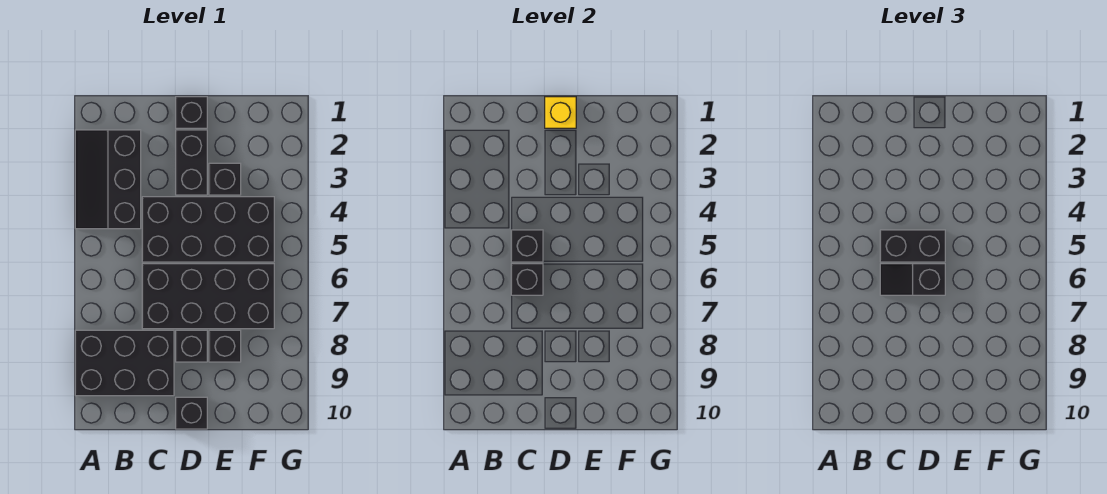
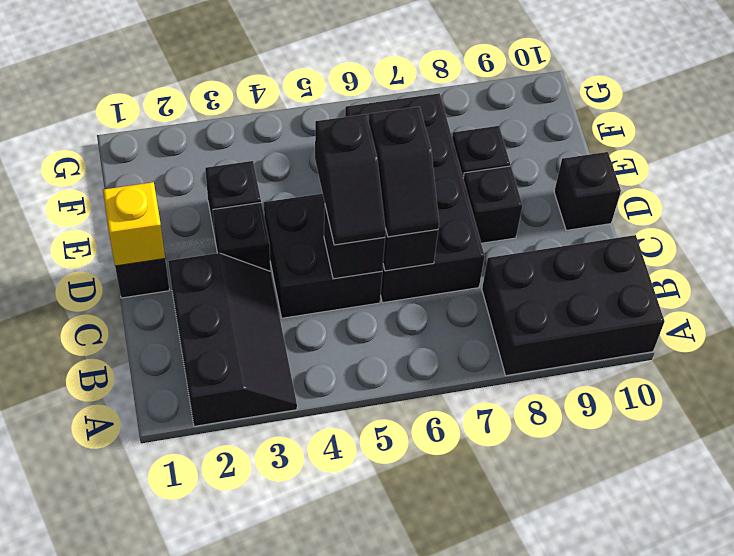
black slope A2:B4 level 1 top B -> black slope A2:C3 level 1 top 2
black brick A8:C9 level 1 -> black brick A8:B10 level 1
black brick C4:F5 level 1 -> black brick C4:D5 level 1
black brick C5:D5 level 3 -> black slope C5:D5 level 3 top D
black brick D2:D3 level 1 -> black brick D3 level 1

